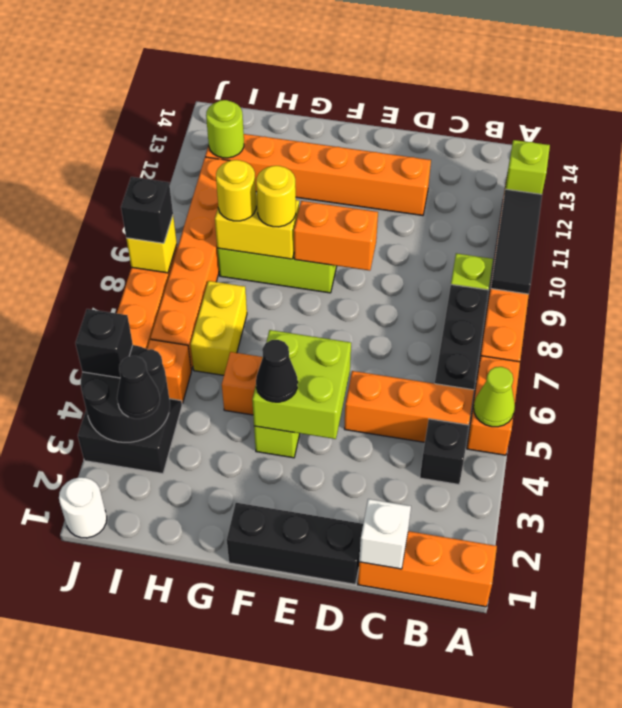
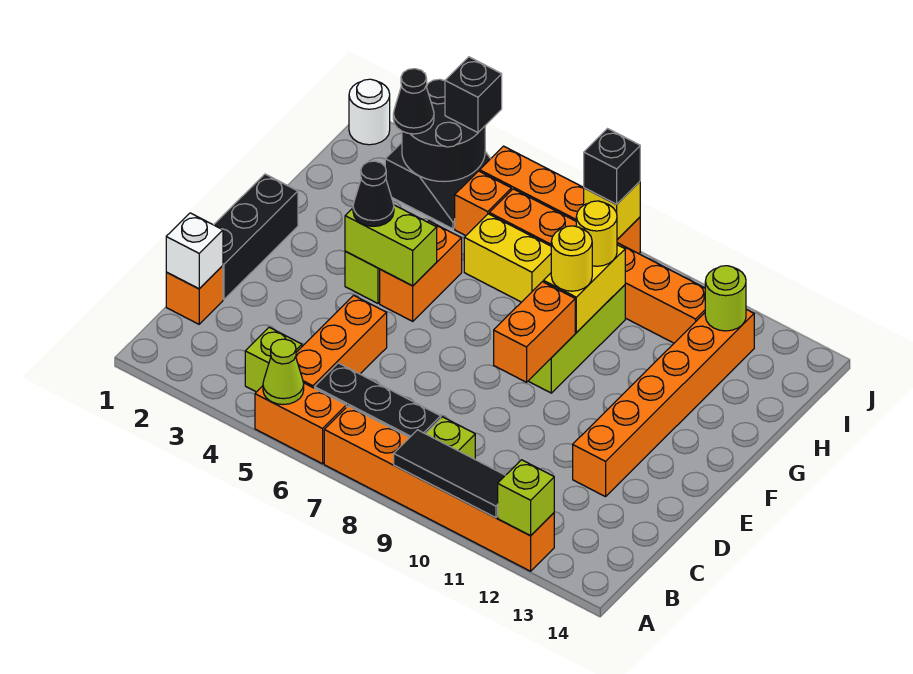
orange brick A1:C1 level 1 -> orange brick C1 level 1
black brick B4 level 1 -> lime brick B4 level 1
lime brick E4:F5 level 2 -> lime brick F4:F5 level 2

